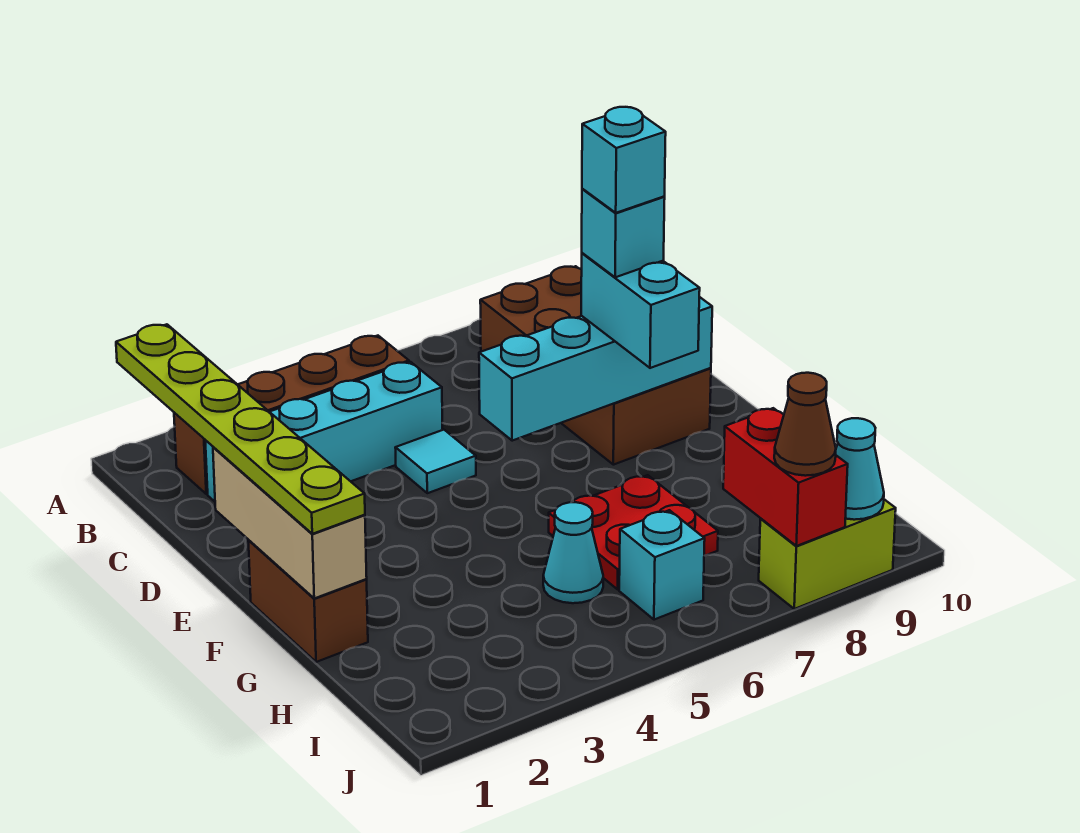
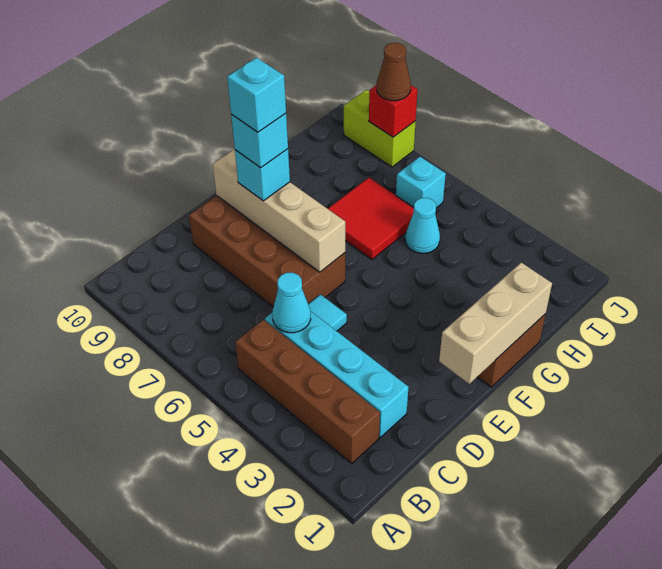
lime plate B1:G1 level 3 -> none
brown brick B8:E9 level 1 -> brown brick D6:E9 level 1
cyan brick E6:E9 level 2 -> tan brick E6:E9 level 2
cyan brick E8:F8 level 3 -> cyan brick E8 level 3
red plate G6:H7 level 1 -> red tile G6:H7 level 1
red brick I8:J8 level 2 -> red brick J8 level 2
cyan cone J9 level 2 -> cyan cone C5 level 2

